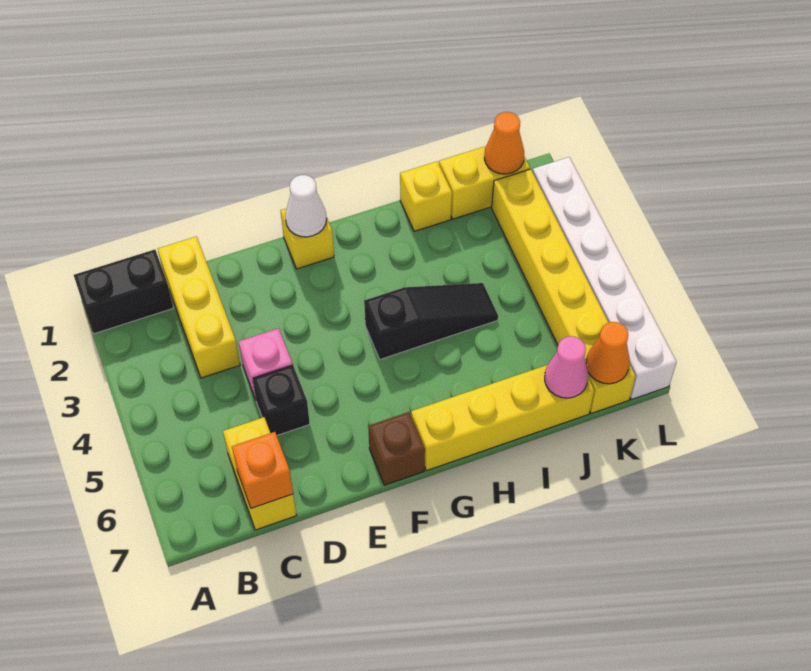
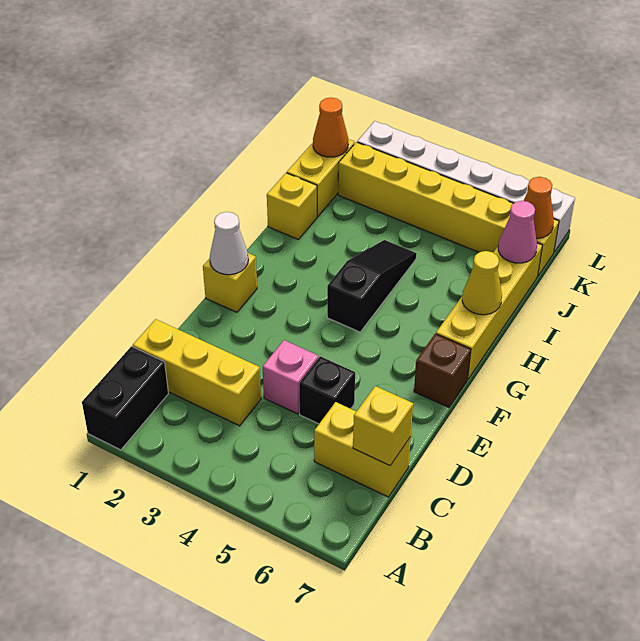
orange brick C7 level 2 -> yellow brick C7 level 2
none -> yellow cone H7 level 2

